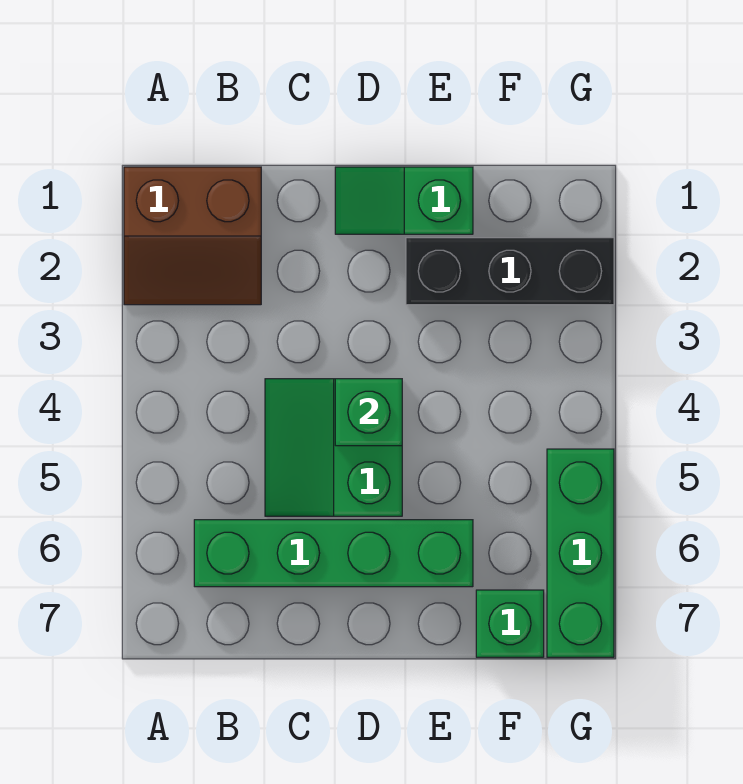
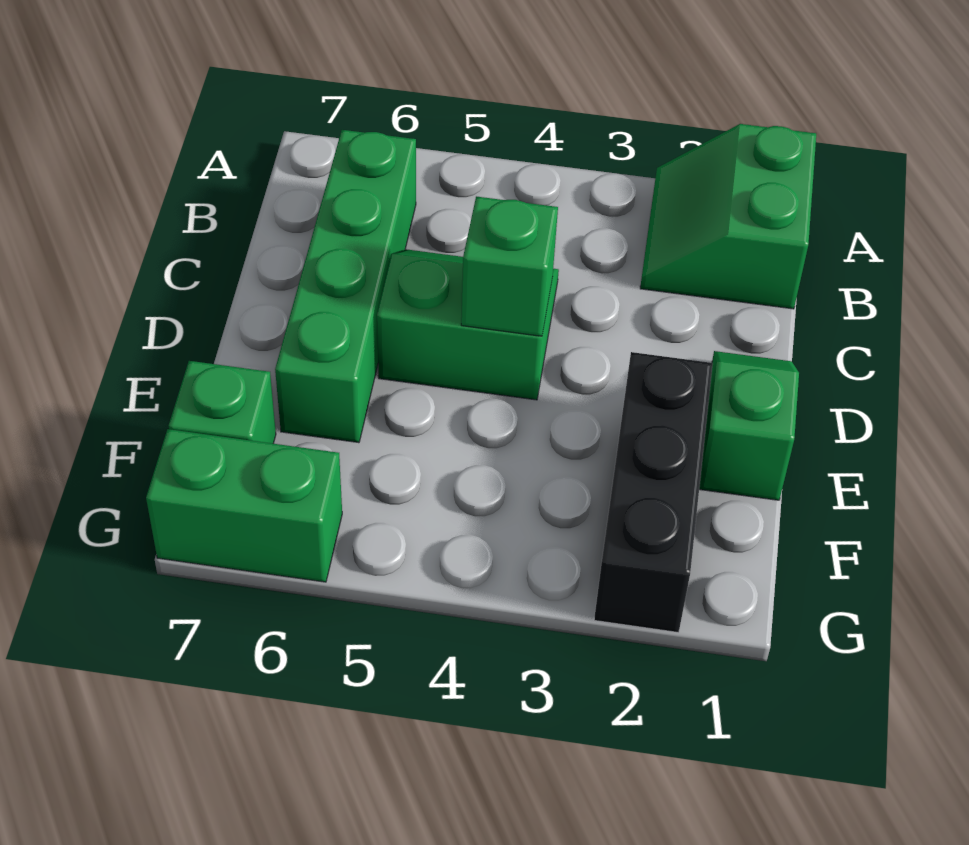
brown slope A1:B2 level 1 top 1 -> green slope A1:B2 level 1 top 1
green brick G5:G7 level 1 -> green brick G6:G7 level 1

